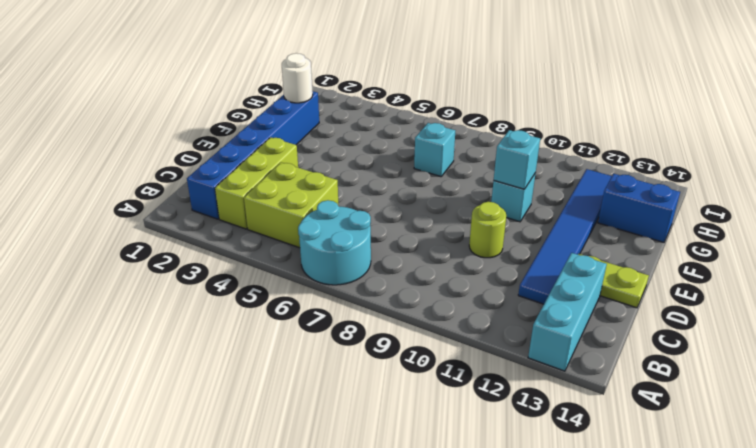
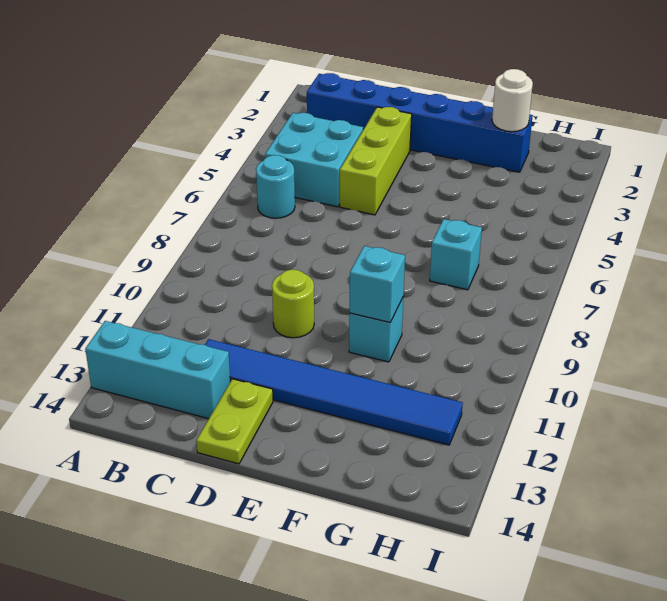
cyan round brick A6:B7 level 1 -> cyan round brick B6 level 1
lime brick B3:D3 level 1 -> lime brick D3:D5 level 1
lime brick B4:C5 level 1 -> cyan brick B4:C5 level 1
blue brick G13:G14 level 1 -> none

